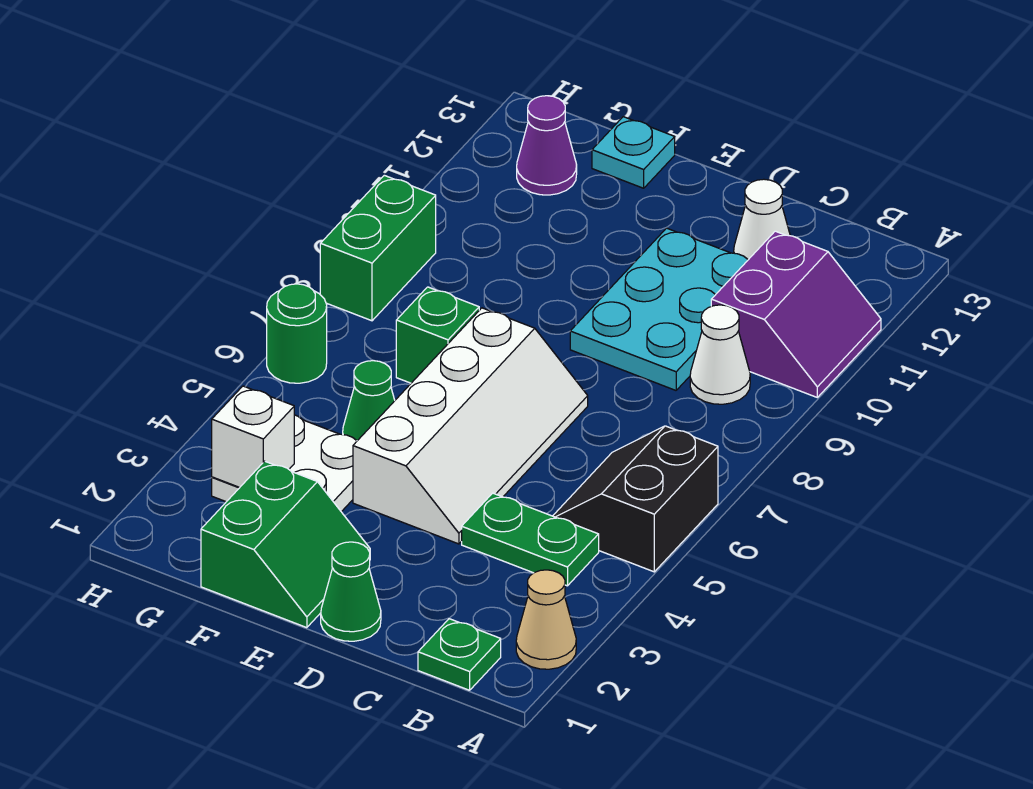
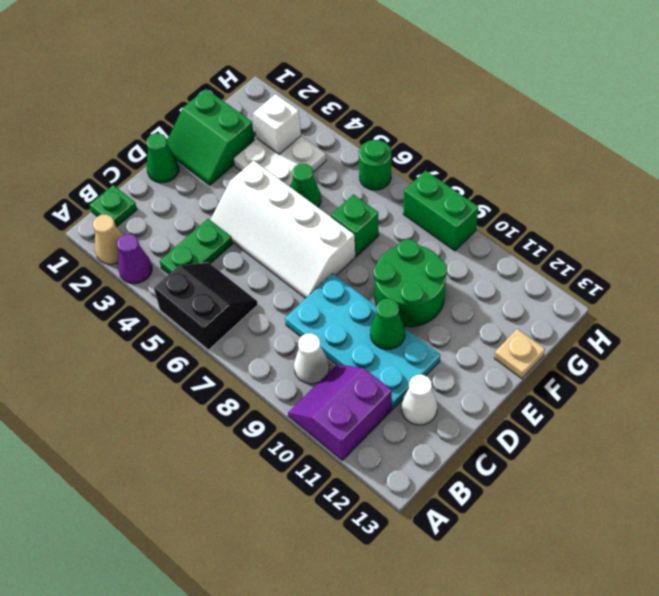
purple slope A10:B11 level 1 top B -> purple slope A10:B11 level 1 top 11
cyan plate C9:D11 level 1 -> cyan plate C8:D11 level 1
none -> green cone D10 level 2
none -> green round brick E9:F10 level 1
cyan plate F13 level 1 -> tan plate F13 level 1
purple cone G12 level 1 -> purple cone A3 level 1

